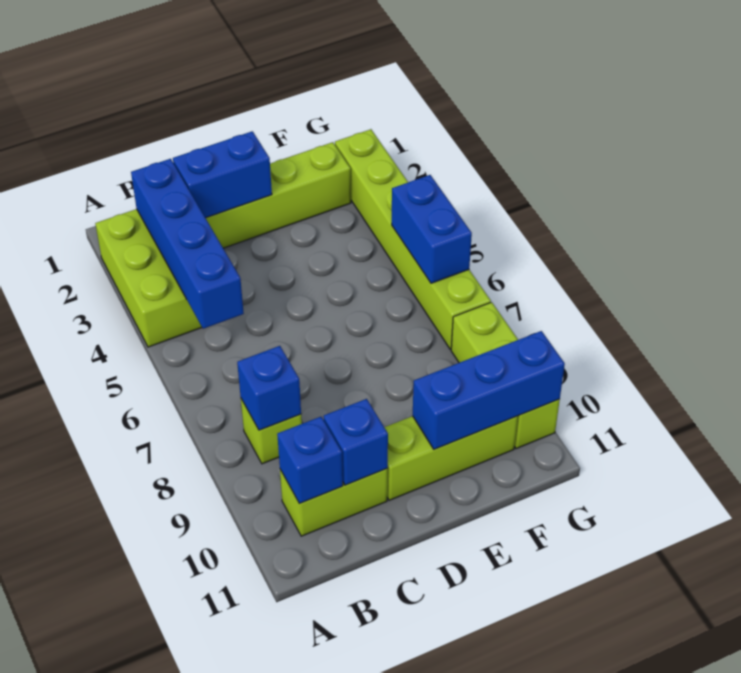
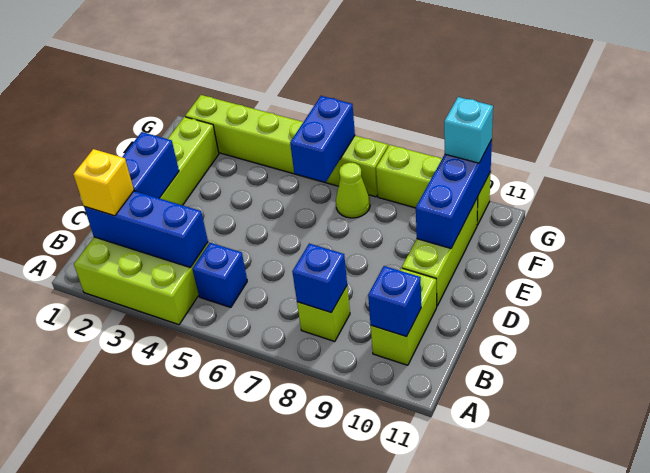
blue brick B2:B5 level 2 -> blue brick B2:B4 level 2
none -> yellow brick B2 level 3
blue brick C10 level 2 -> blue brick B5 level 1
none -> lime cone F7 level 1
blue brick G5:G6 level 2 -> blue brick F6:G6 level 2
none -> cyan brick G10 level 3

